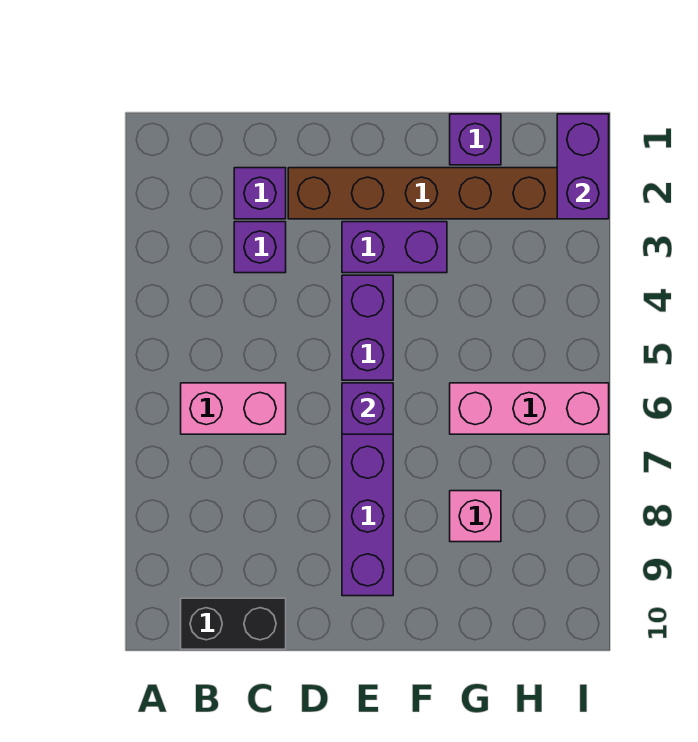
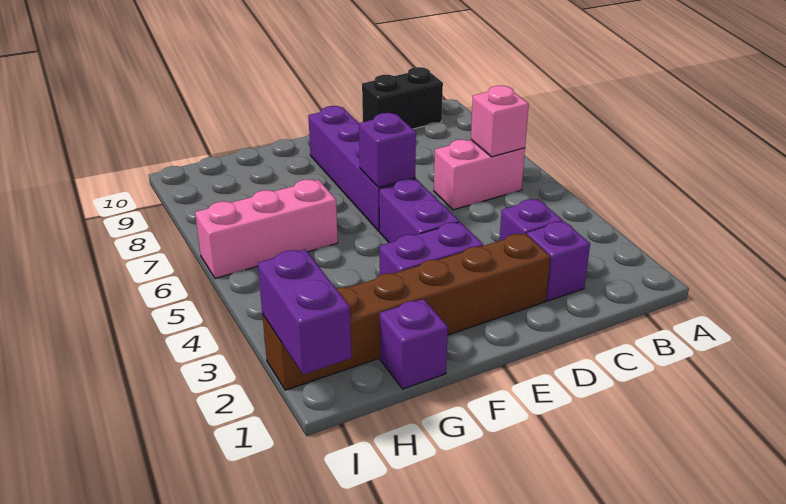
pink brick G8 level 1 -> pink brick B6 level 2

